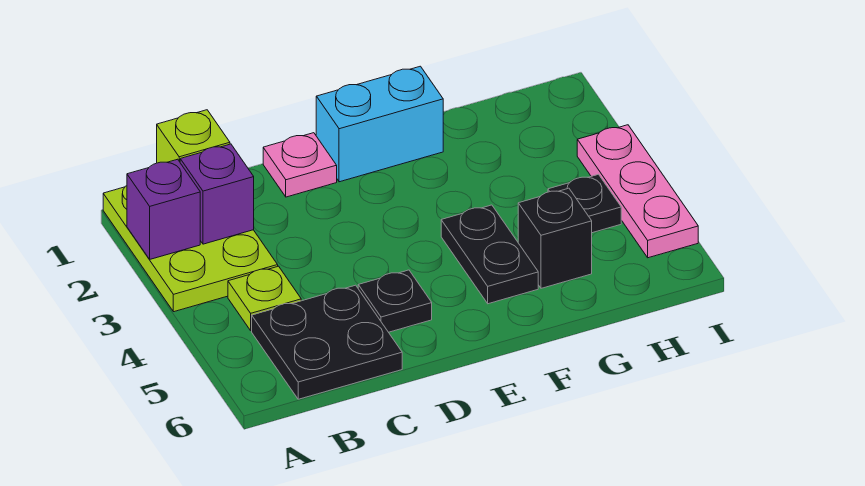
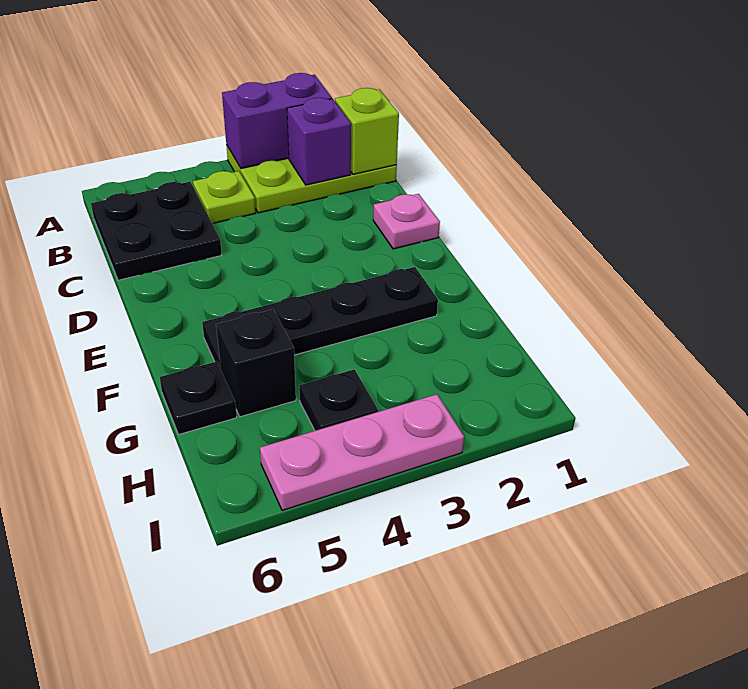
purple brick A2 level 2 -> purple brick A2:A3 level 2
black plate D5 level 1 -> black plate G6 level 1
cyan brick E1:F1 level 1 -> none
black plate F4:F5 level 1 -> black plate F2:F5 level 1

